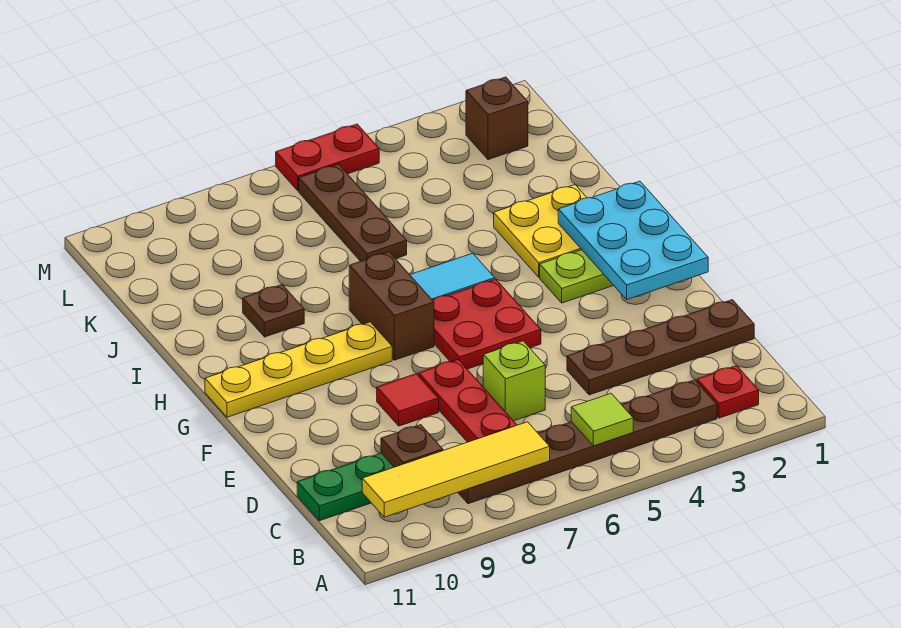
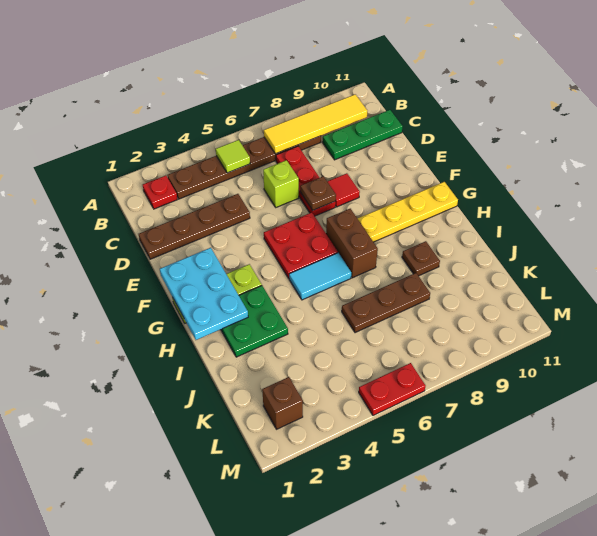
brown plate C9 level 2 -> brown plate E7 level 2
yellow plate H2:I3 level 1 -> green plate H2:I3 level 1
brown plate J6:L6 level 1 -> brown plate J6:J8 level 1

